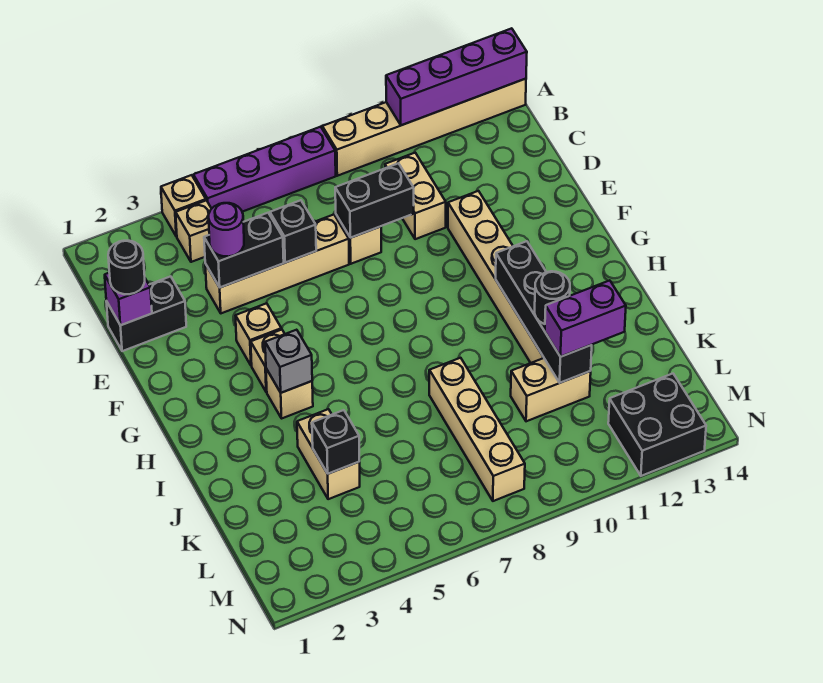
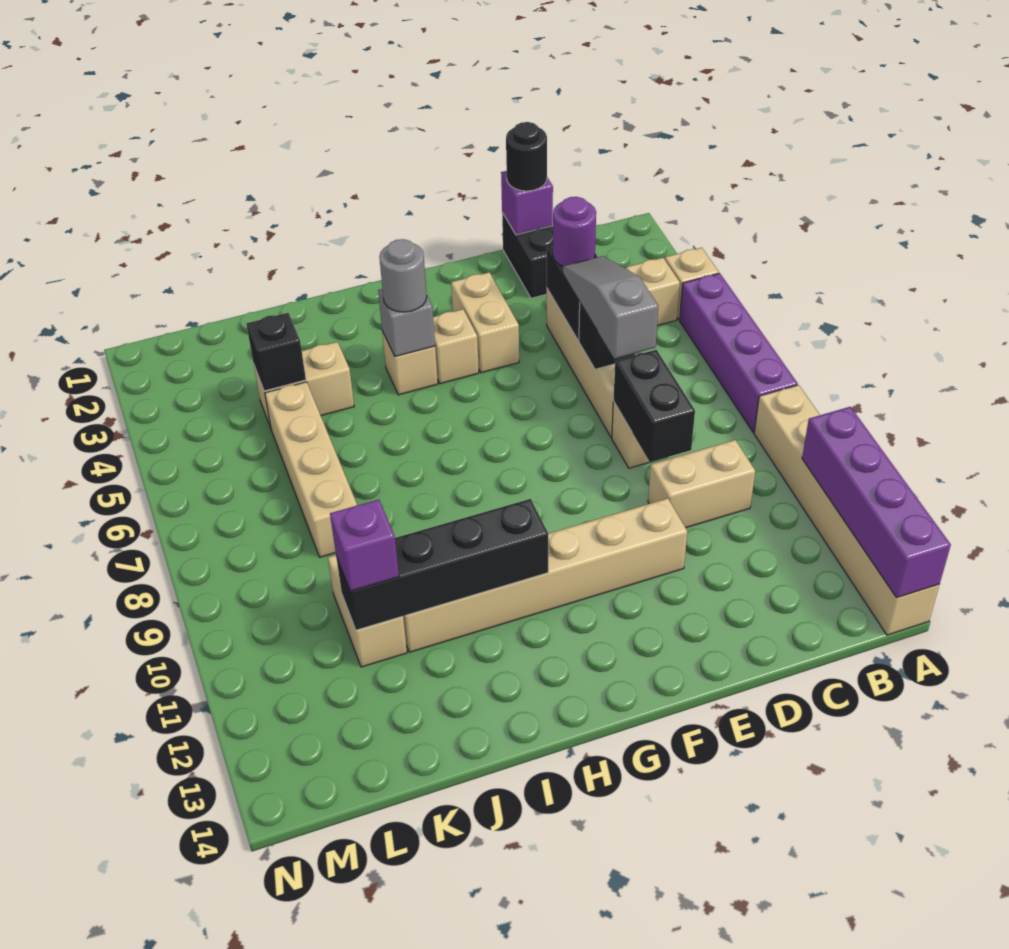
none -> grey slope D5:D7 level 3 top 7
tan brick F4 level 1 -> tan brick F3:F4 level 1
none -> grey round brick H4 level 3
tan brick J8:M8 level 1 -> tan brick K5:K8 level 1
black round brick J11 level 3 -> none
purple brick K11:K12 level 3 -> purple brick K11 level 3
black brick M12:N13 level 1 -> none

